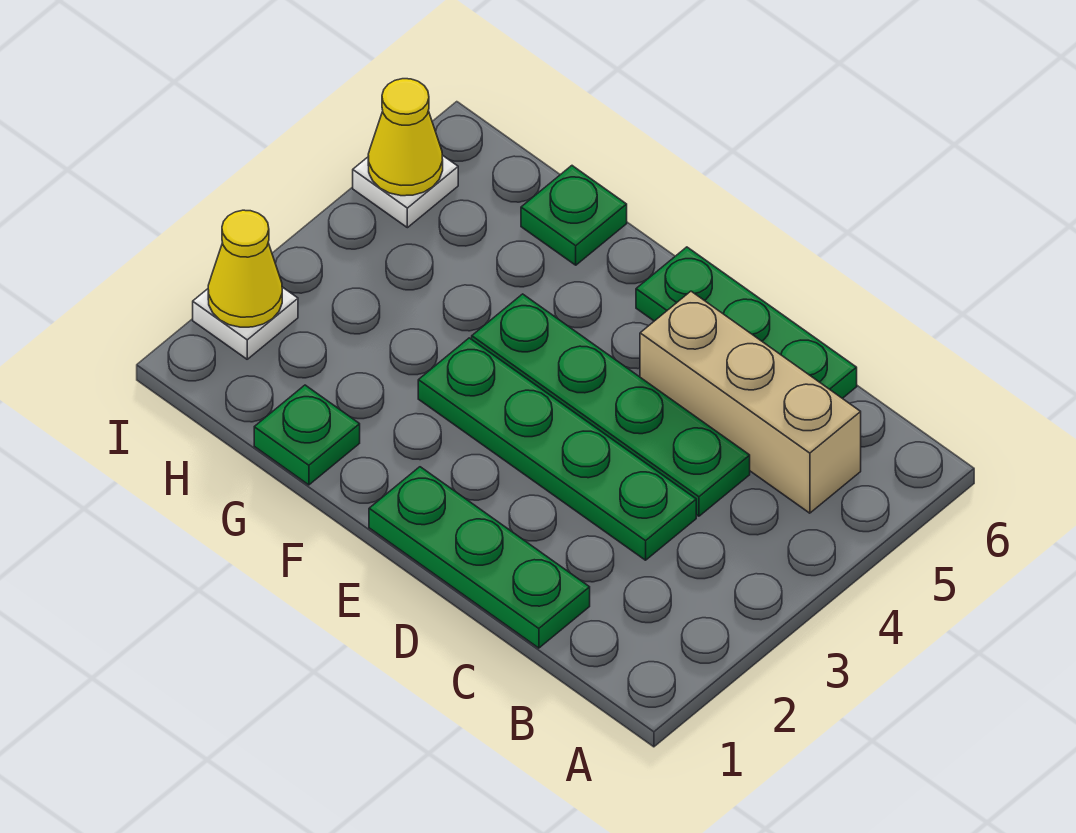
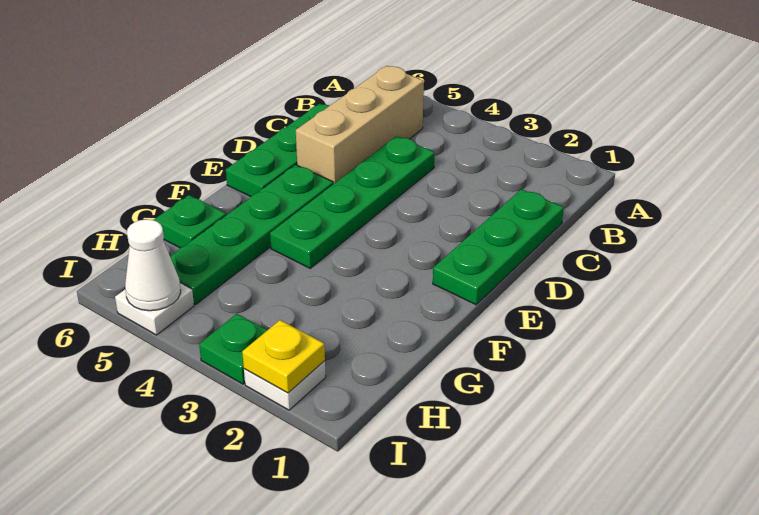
green plate C3:F3 level 1 -> green plate E5:H5 level 1
green plate G1 level 1 -> green plate I3 level 1
yellow cone I2 level 2 -> yellow plate I2 level 2
yellow cone I5 level 2 -> white cone I5 level 2

